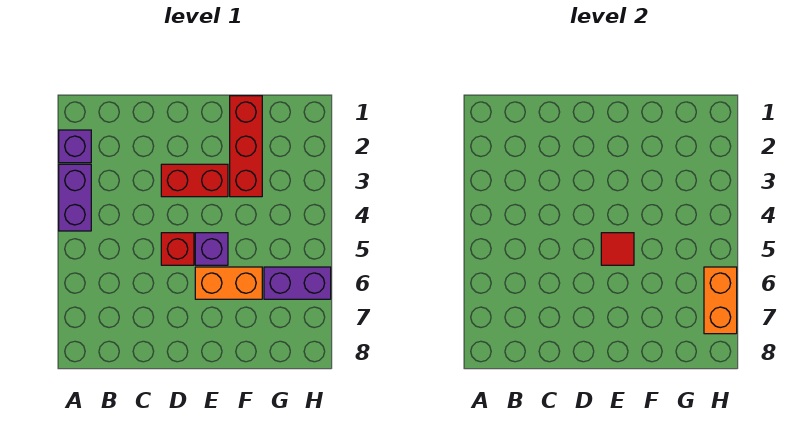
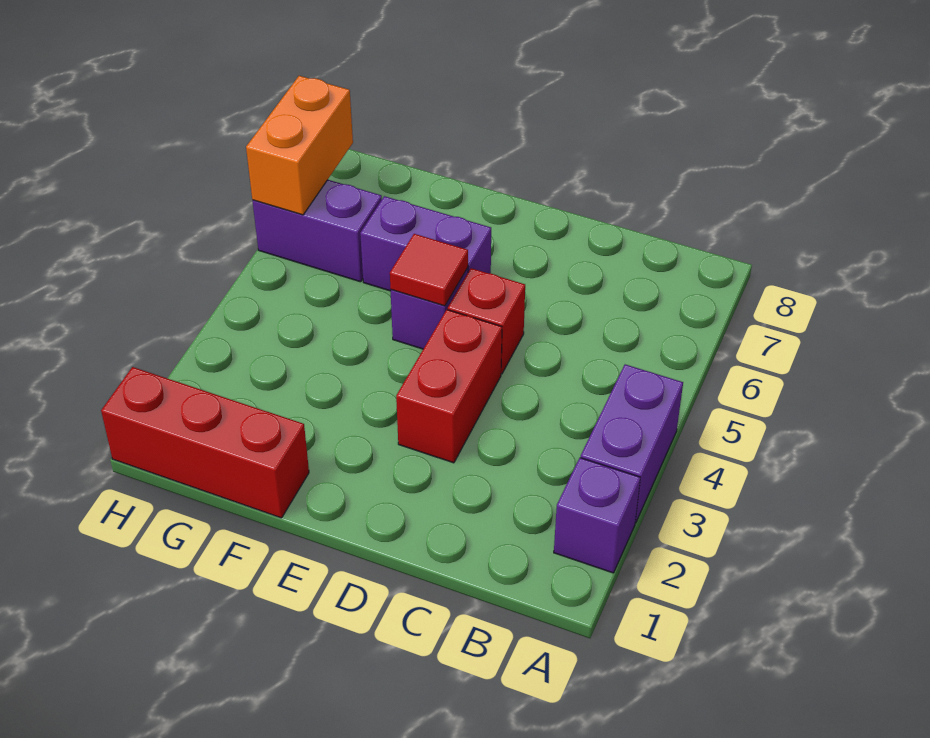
red brick D3:E3 level 1 -> red brick D3:D4 level 1
orange brick E6:F6 level 1 -> purple brick E6:F6 level 1
red brick F1:F3 level 1 -> red brick F1:H1 level 1

